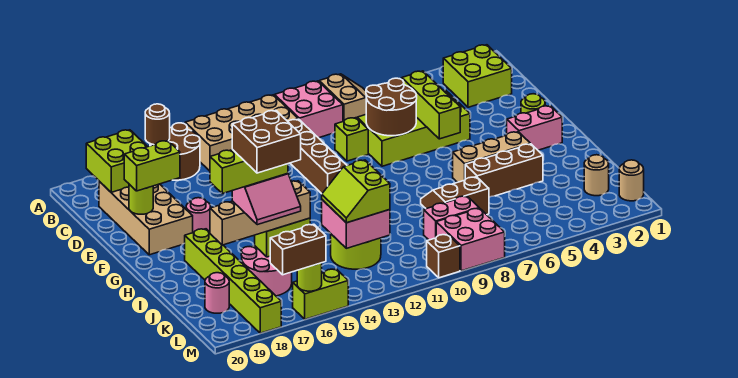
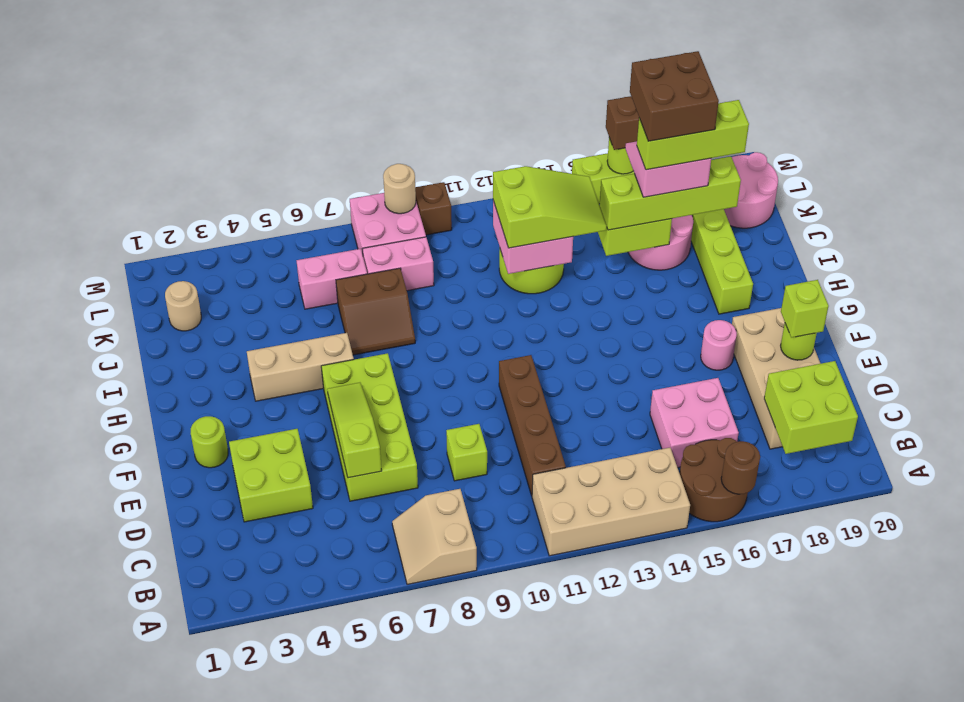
pink brick A9:B10 level 1 -> pink brick C15:D16 level 1
lime brick B2:C3 level 1 -> lime brick D3:E4 level 1
lime brick D5:E8 level 1 -> lime brick D6:G7 level 1
lime brick D6:F6 level 2 -> lime slope D6:F6 level 2 top D
brown round brick D7:E8 level 2 -> none
lime brick E18:E19 level 3 -> lime brick E19 level 3
pink brick G2:G3 level 1 -> pink brick K6:K7 level 1
brown brick I4:I6 level 1 -> none
lime slope J12:K13 level 3 top 12 -> lime slope J12:K14 level 3 top 12
tan brick J15:J18 level 3 -> lime brick J15:J18 level 3
pink round brick K19 level 1 -> pink round brick K19:L20 level 1
tan round brick L1 level 1 -> tan round brick M9 level 2

